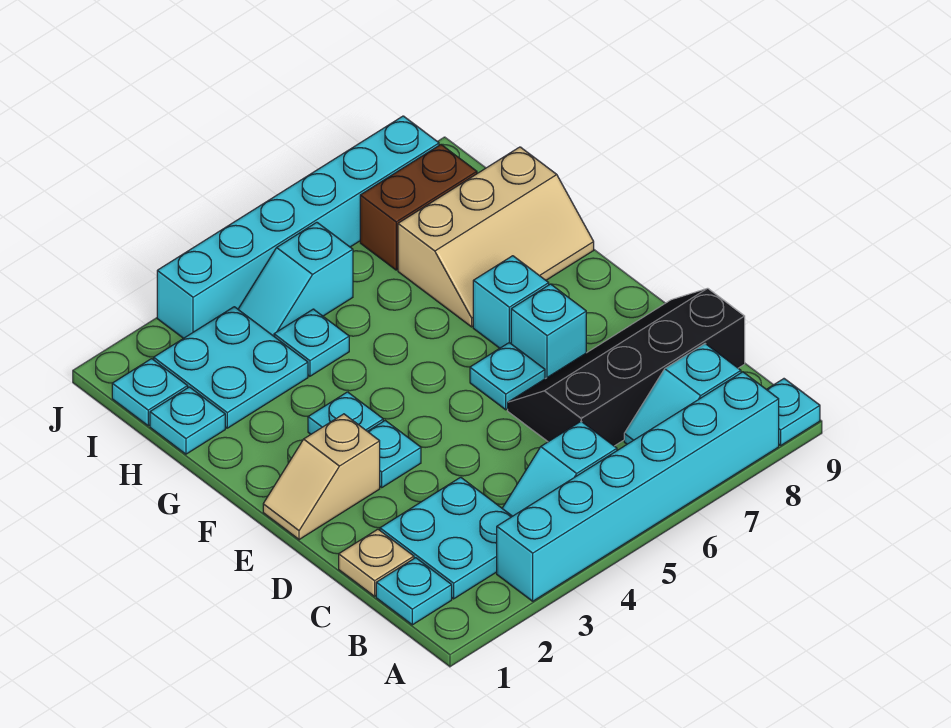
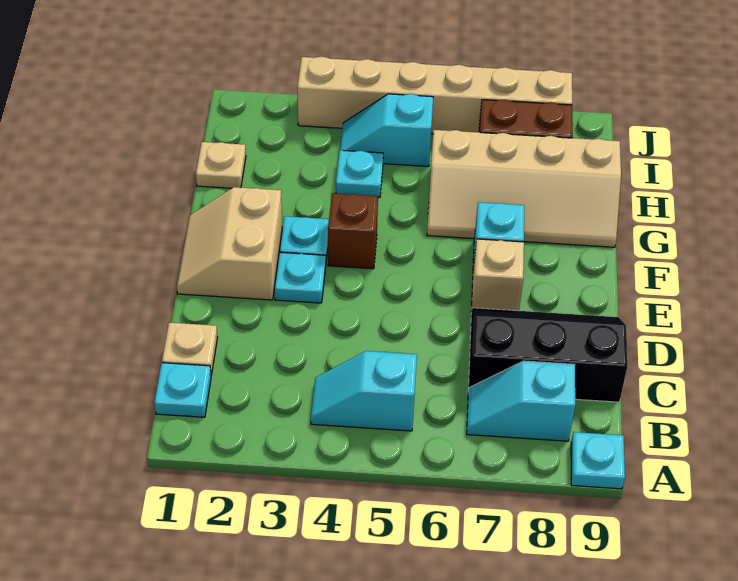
cyan brick A3:A8 level 1 -> none
cyan plate B2:C3 level 1 -> none
black slope C6:D9 level 1 top C -> black slope C7:D9 level 1 top C
tan slope E1:E2 level 1 top 2 -> tan slope E1:F2 level 1 top 2
cyan plate E6 level 1 -> none
cyan brick E7 level 1 -> tan brick E7 level 1
none -> brown brick F4 level 1
tan slope G7:H9 level 1 top H -> tan slope G6:H9 level 1 top H
cyan plate H1 level 1 -> tan plate H1 level 1
cyan plate H2:I3 level 1 -> none
cyan plate I1 level 1 -> none
cyan brick J3:J8 level 1 -> tan brick J3:J8 level 1

